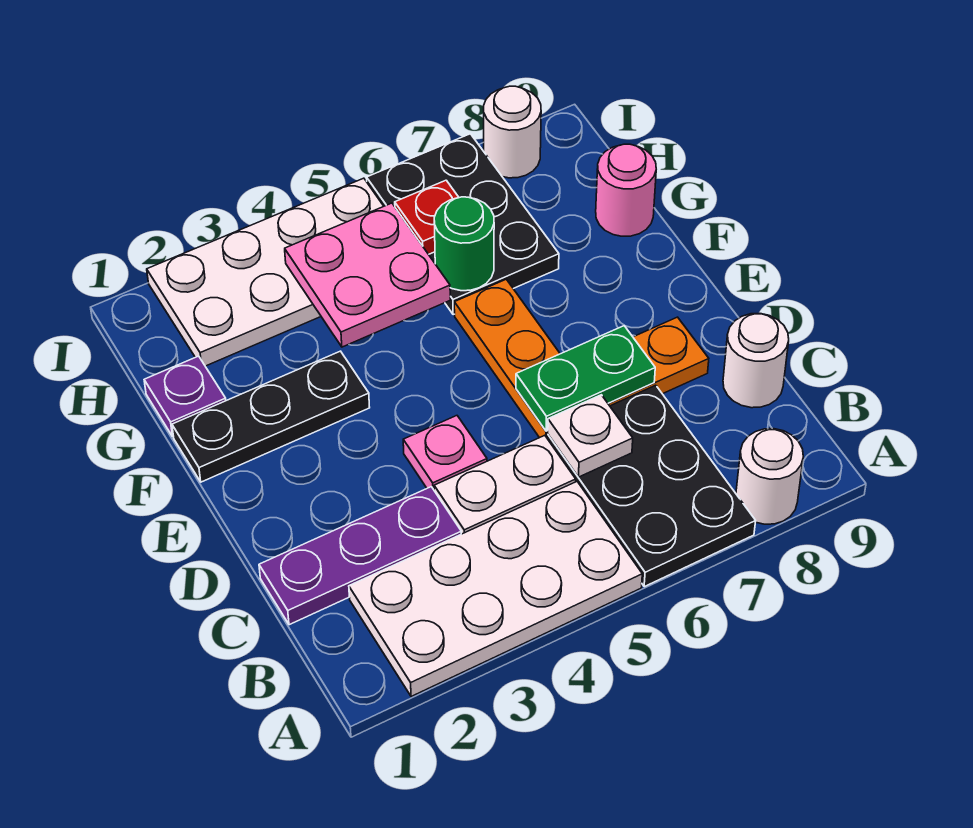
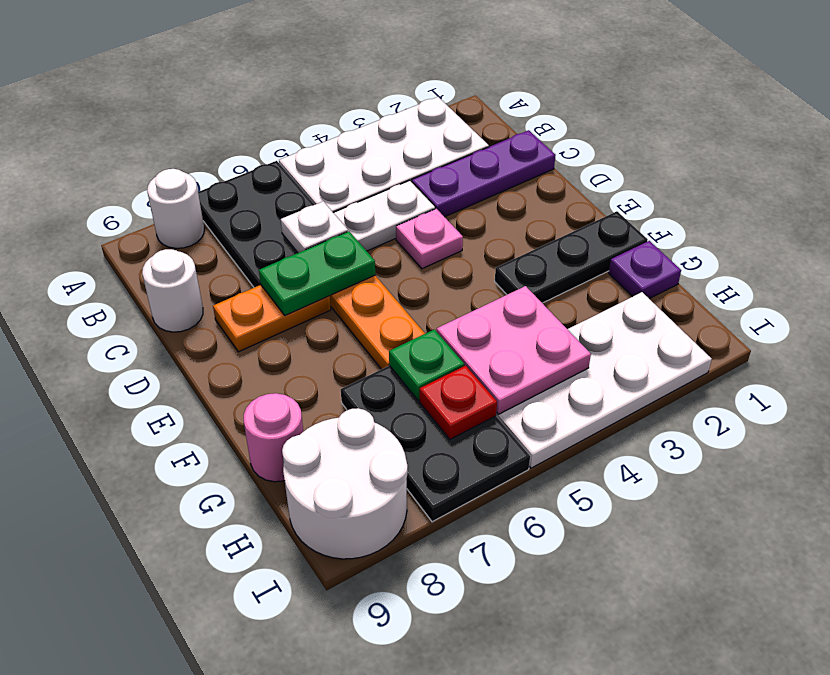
green round brick G6 level 2 -> green plate G6 level 2
white round brick I8 level 1 -> white round brick H8:I9 level 1

